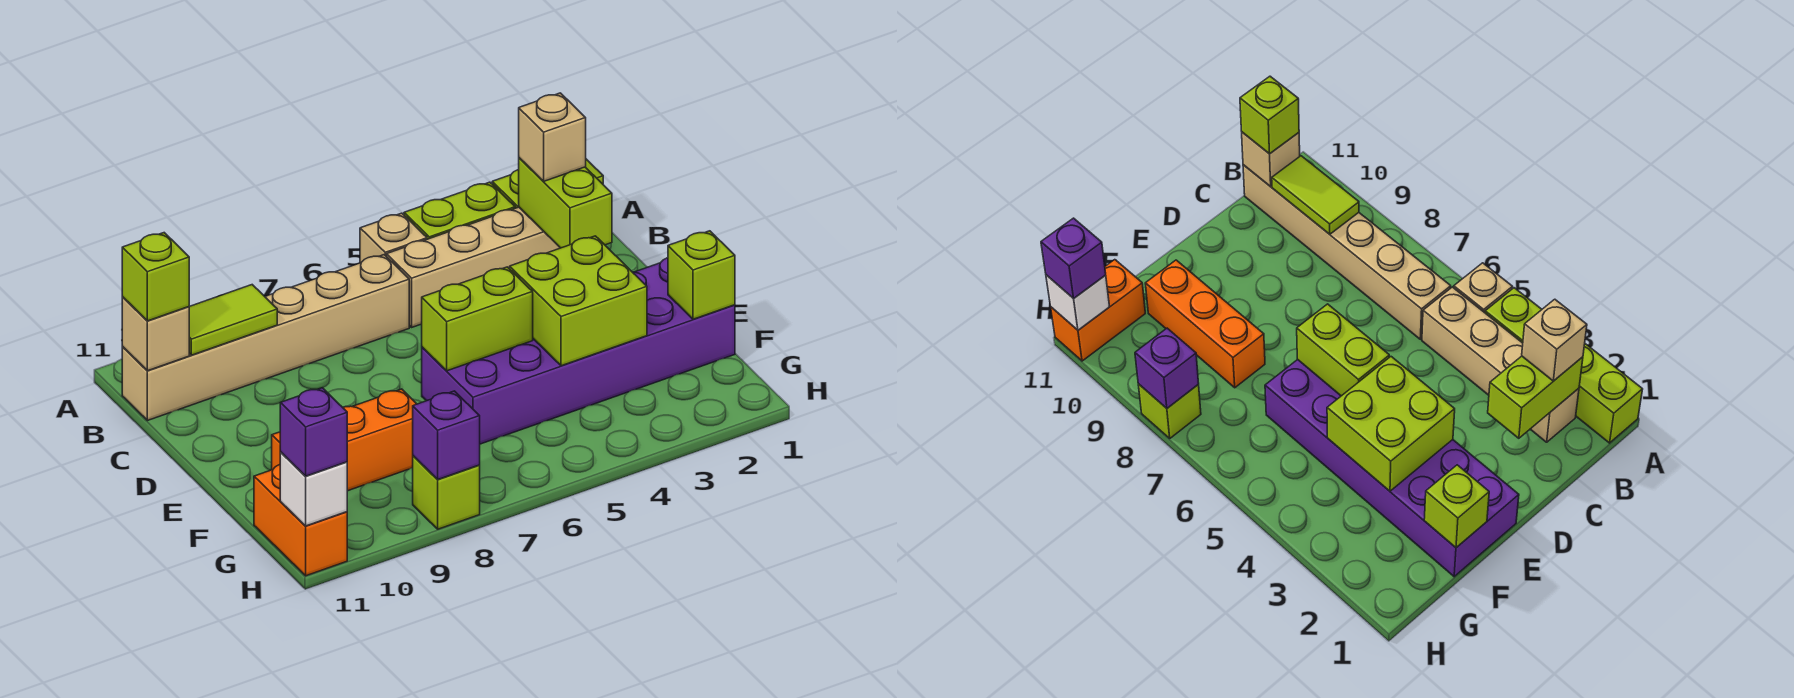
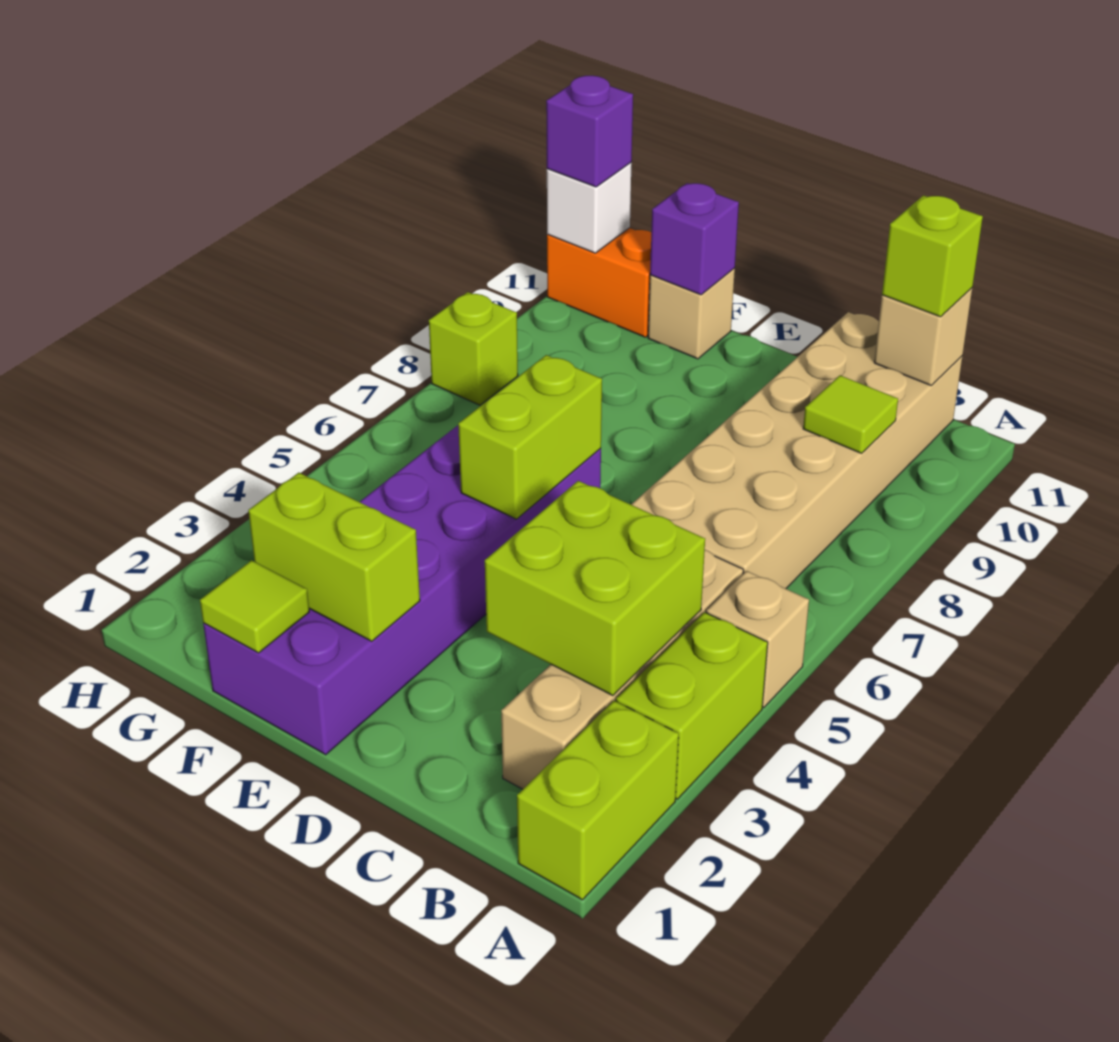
lime brick B2:C2 level 2 -> lime brick E2:F2 level 2
tan brick B2 level 3 -> tan brick F11 level 1
tan brick B6:B11 level 1 -> tan brick B6:C11 level 1
lime tile B9:B10 level 2 -> lime tile B9 level 2
lime brick E3:F4 level 2 -> lime brick B3:C4 level 2
lime brick F1 level 2 -> lime tile F1 level 2
orange brick F8:F10 level 1 -> none
purple brick H8 level 2 -> purple brick F11 level 2

